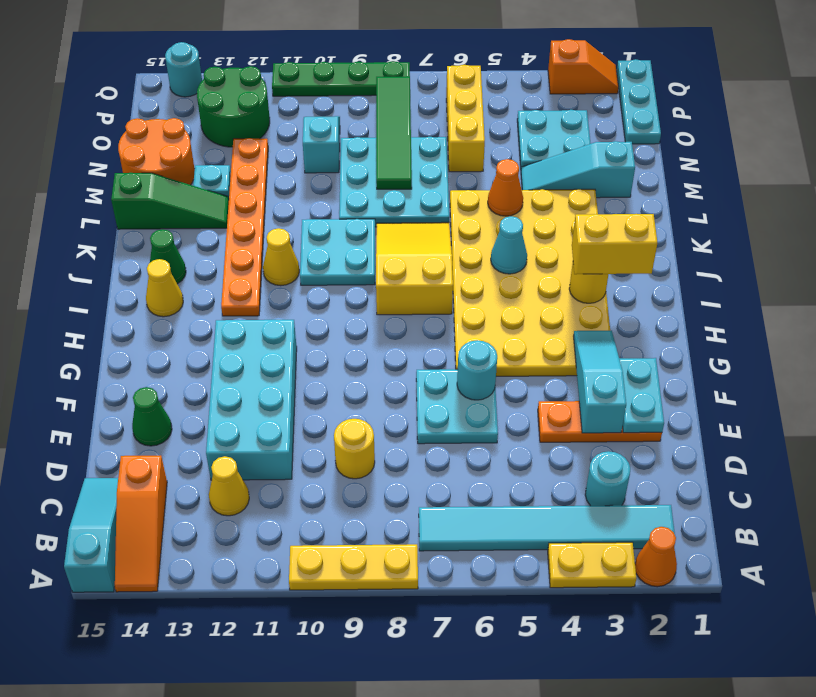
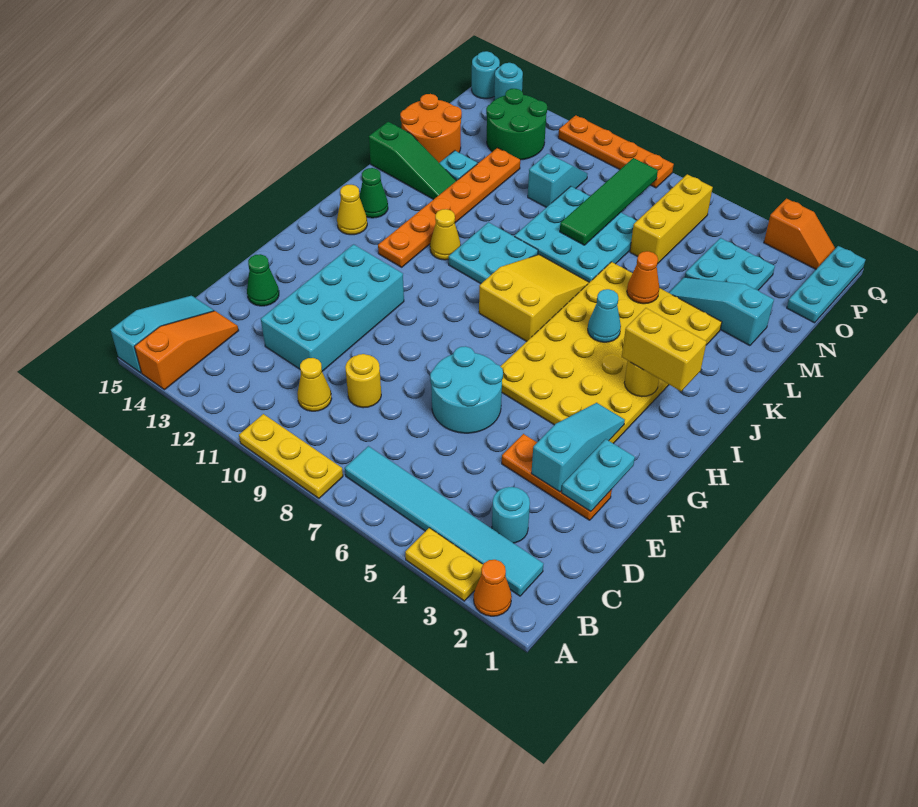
orange slope A14:C14 level 1 top C -> orange slope A14:C14 level 1 top A
yellow cone C12 level 1 -> yellow cone C10 level 1
cyan plate E6:F7 level 1 -> cyan round brick E6:F7 level 1
cyan round brick F6 level 2 -> cyan round brick Q15 level 1
green plate Q8:Q11 level 1 -> orange plate Q8:Q11 level 1

